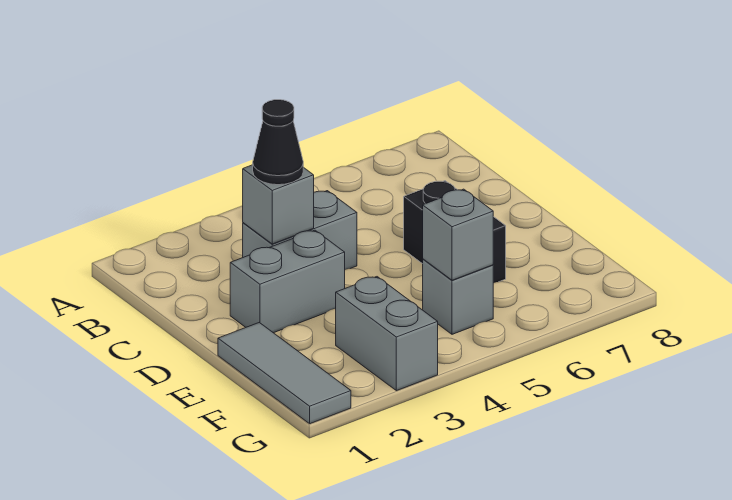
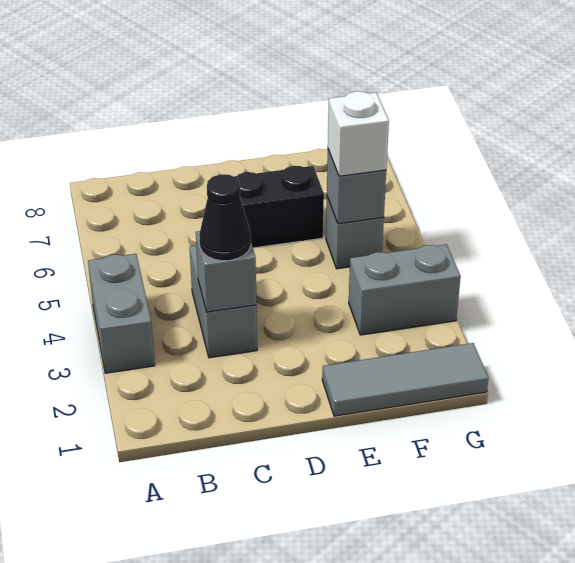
grey brick D2:D3 level 1 -> grey brick A3:A4 level 1
none -> white brick F5 level 3

